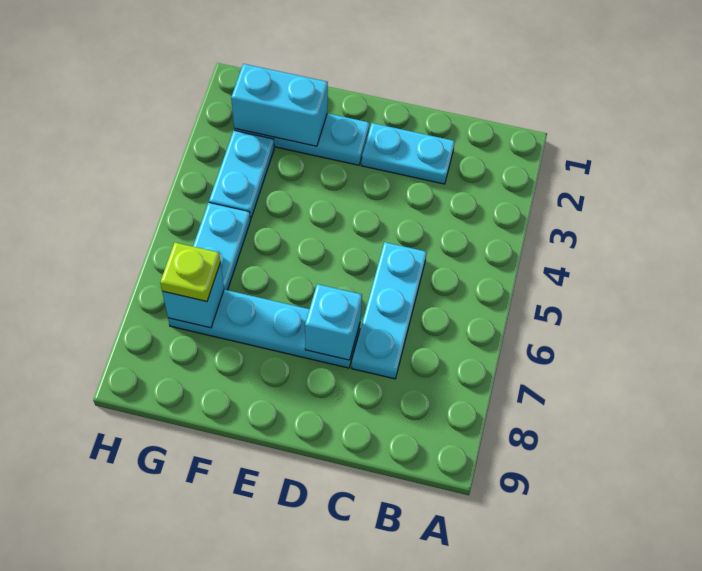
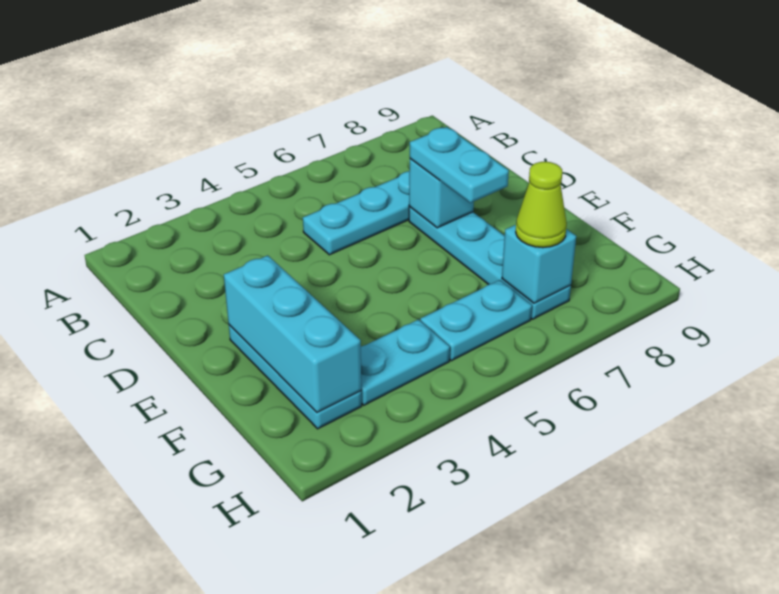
cyan plate C2:D2 level 1 -> cyan plate D7:E7 level 3
cyan brick F2:G2 level 2 -> cyan brick E2:G2 level 2
lime plate G7 level 3 -> lime cone G7 level 3

